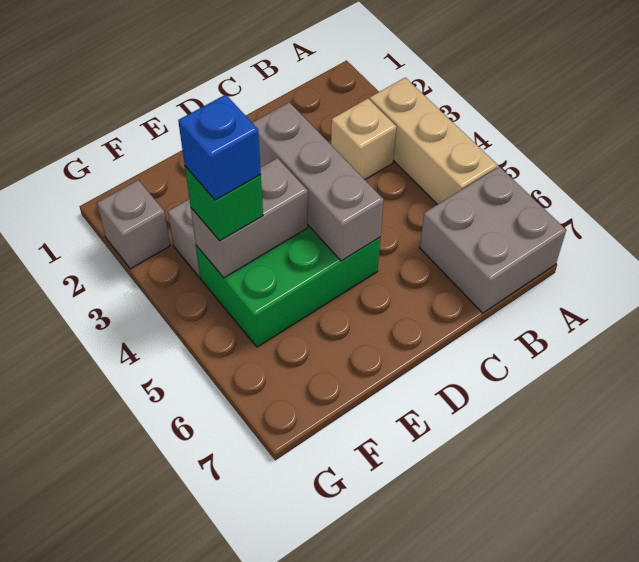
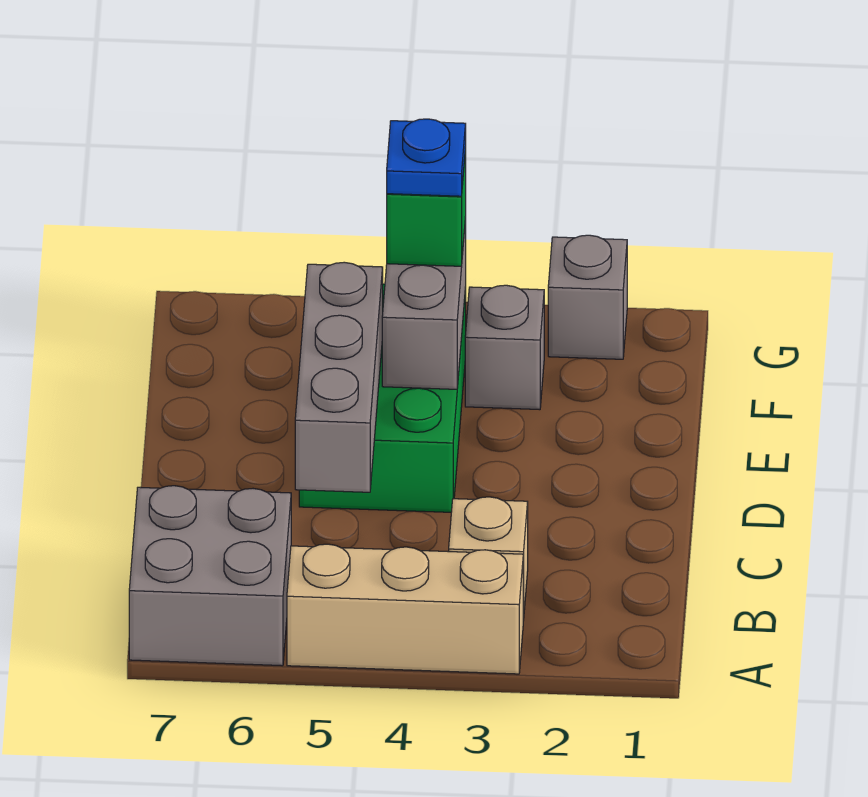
grey brick D3:D5 level 2 -> grey brick C5:E5 level 2
blue brick F4 level 4 -> blue plate F4 level 4

